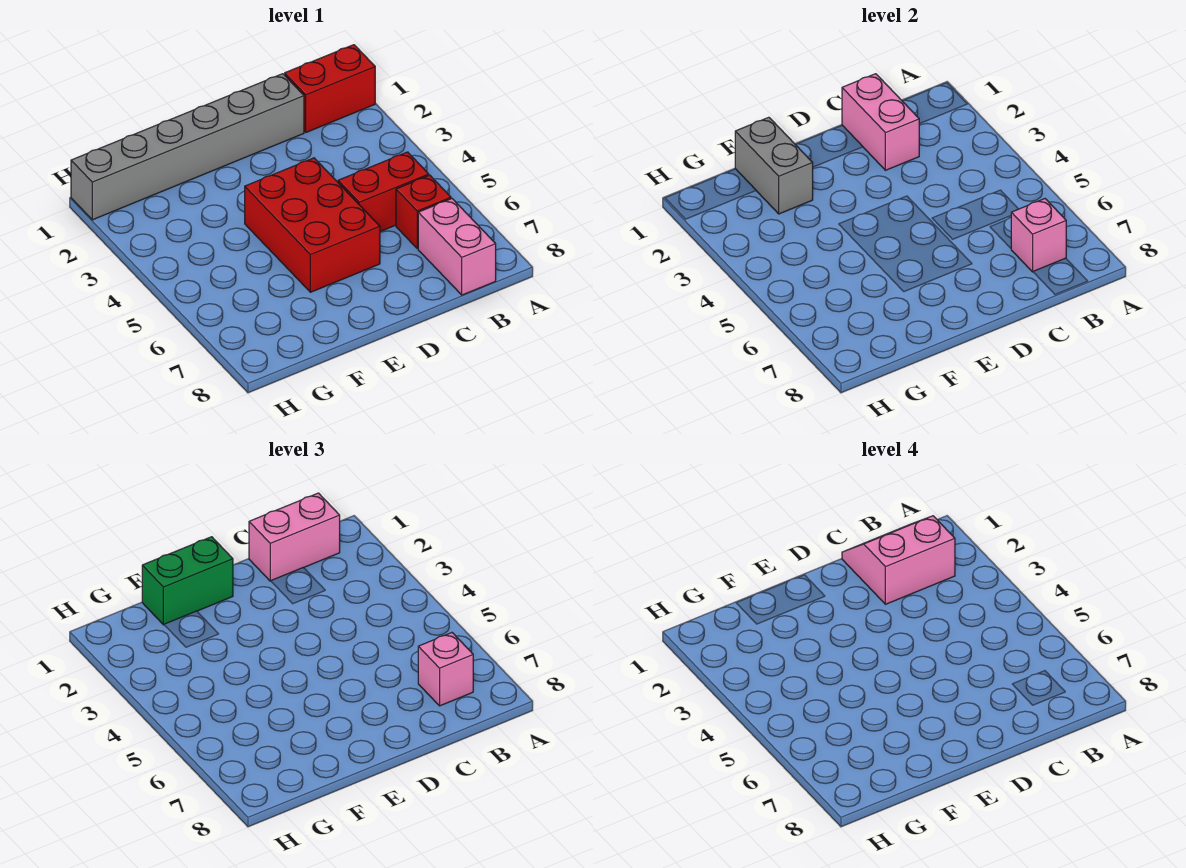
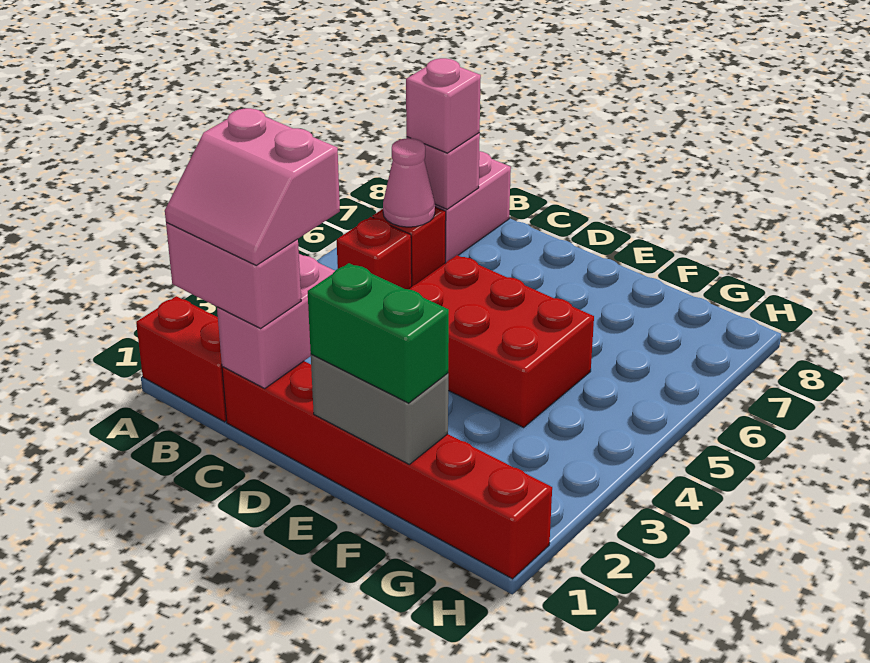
red brick B5:C5 level 1 -> red brick B5 level 1
none -> pink cone B6 level 2
grey brick C1:H1 level 1 -> red brick C1:H1 level 1
red brick D4:E6 level 1 -> red brick D4:F5 level 1
grey brick F1:F2 level 2 -> grey brick E1:F1 level 2

